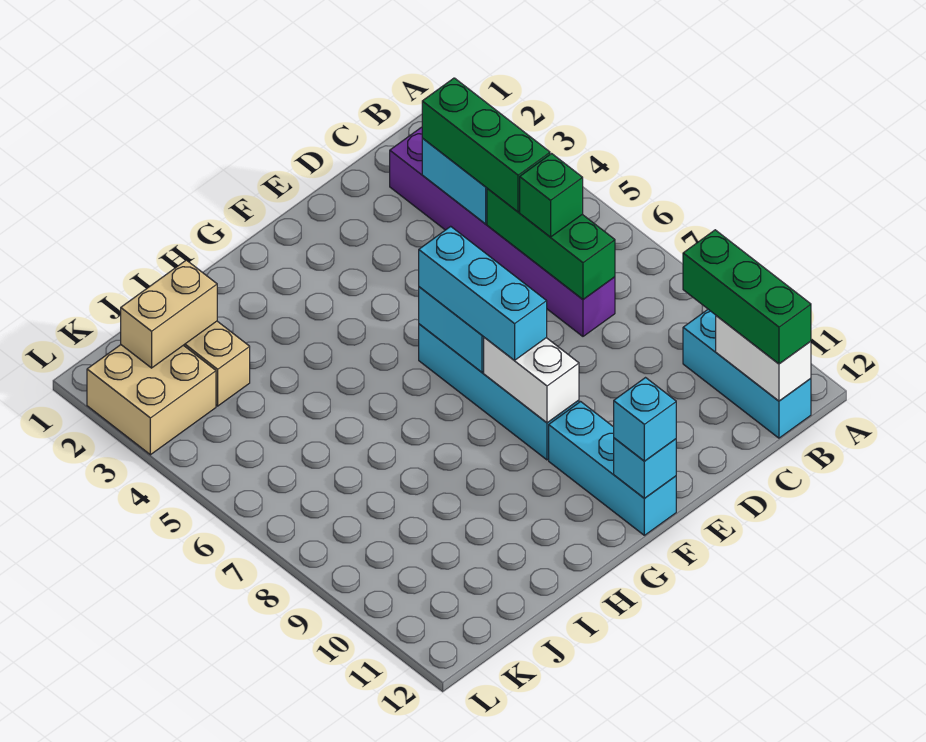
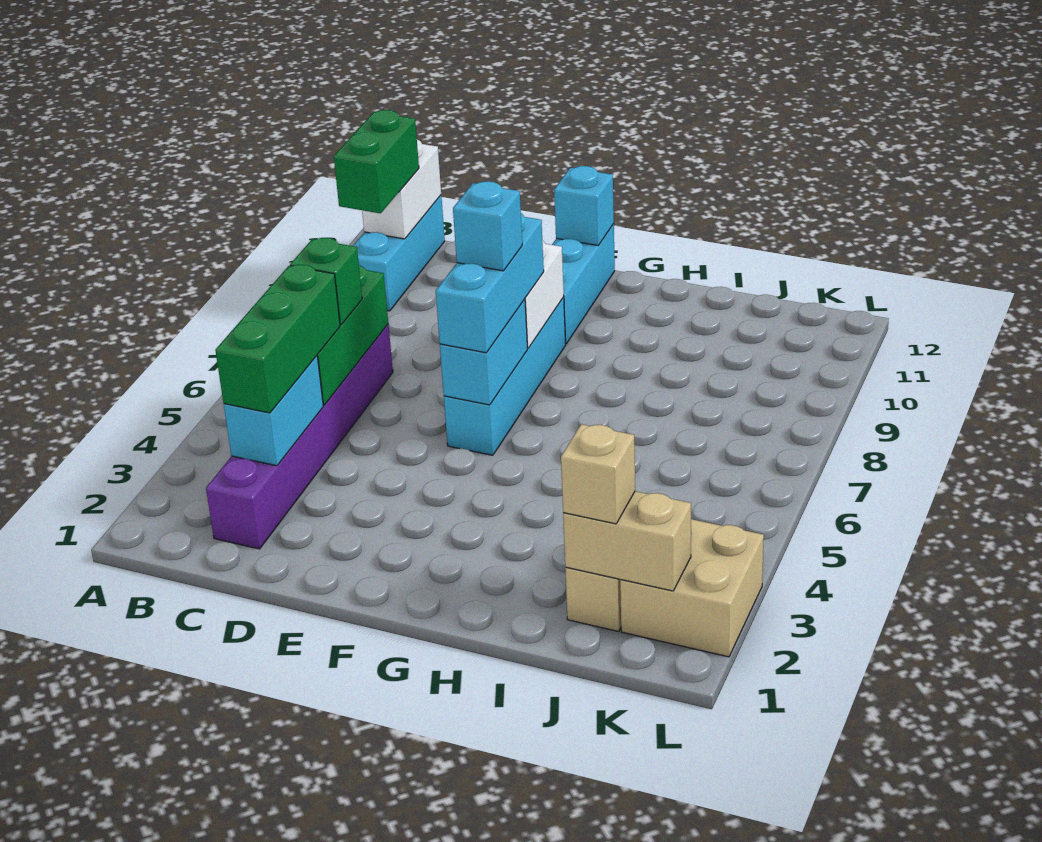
green brick B10:B12 level 3 -> green brick B10:B11 level 3
cyan brick F12 level 3 -> cyan brick F7 level 4
none -> tan brick J2 level 3

